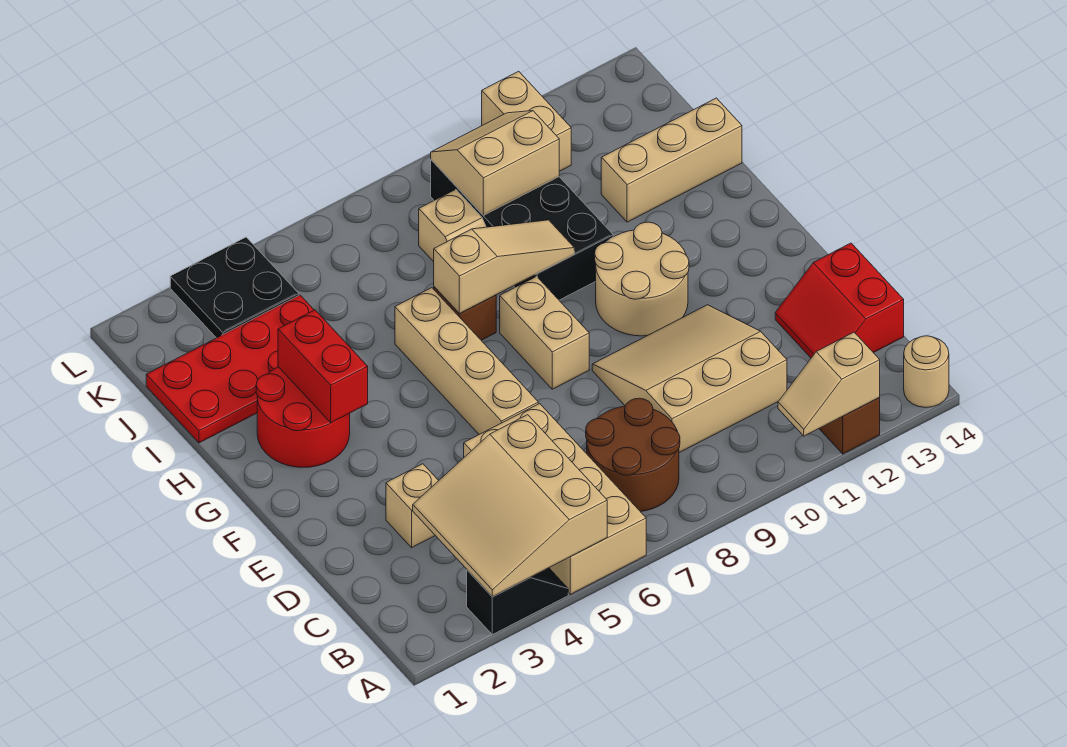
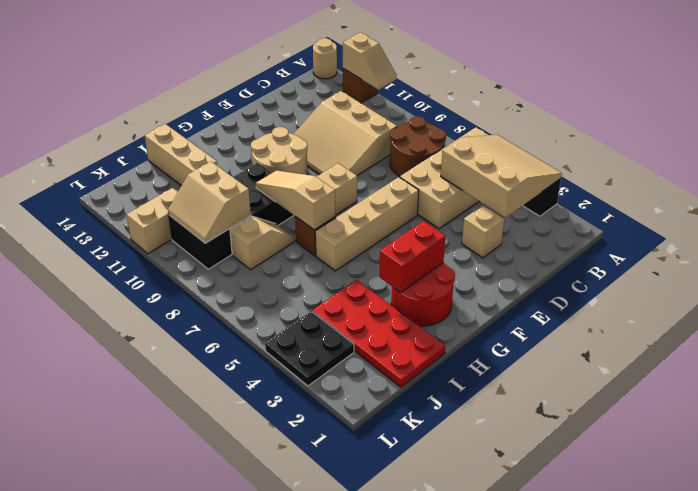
tan slope A3:C5 level 2 top 5 -> tan slope A3:C5 level 2 top C
red slope C13:D14 level 1 top 14 -> none

